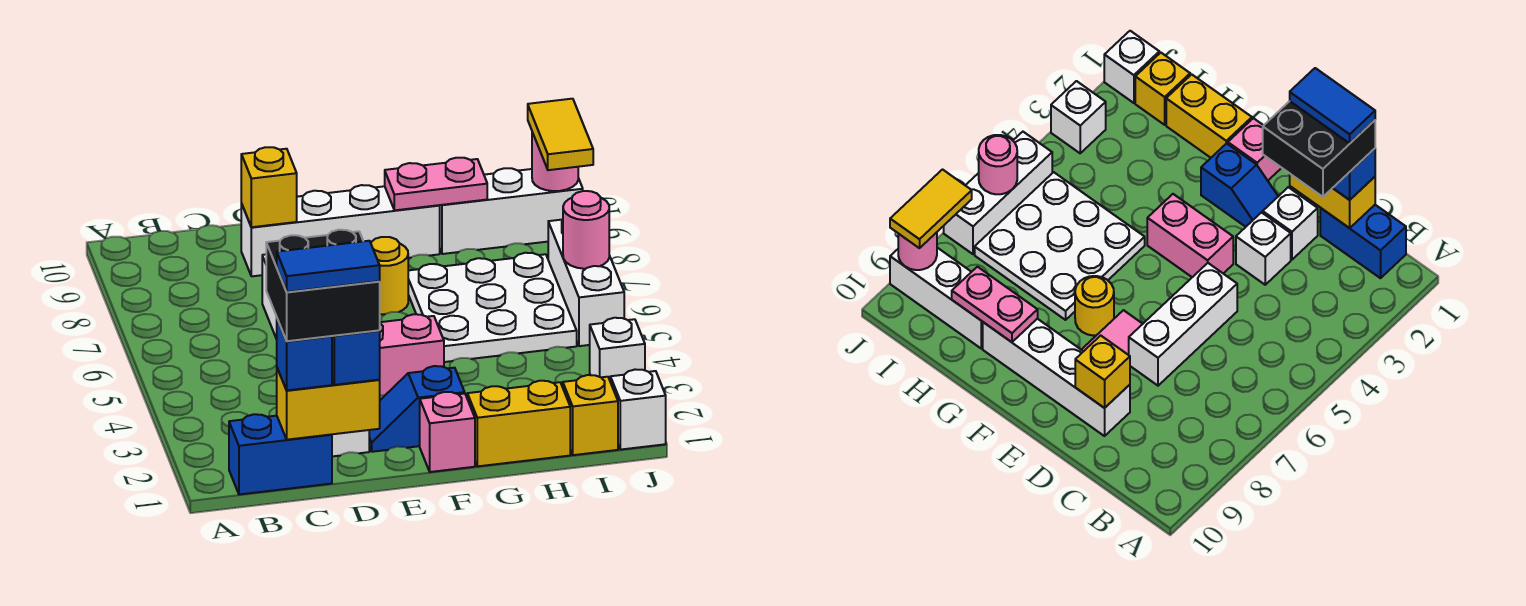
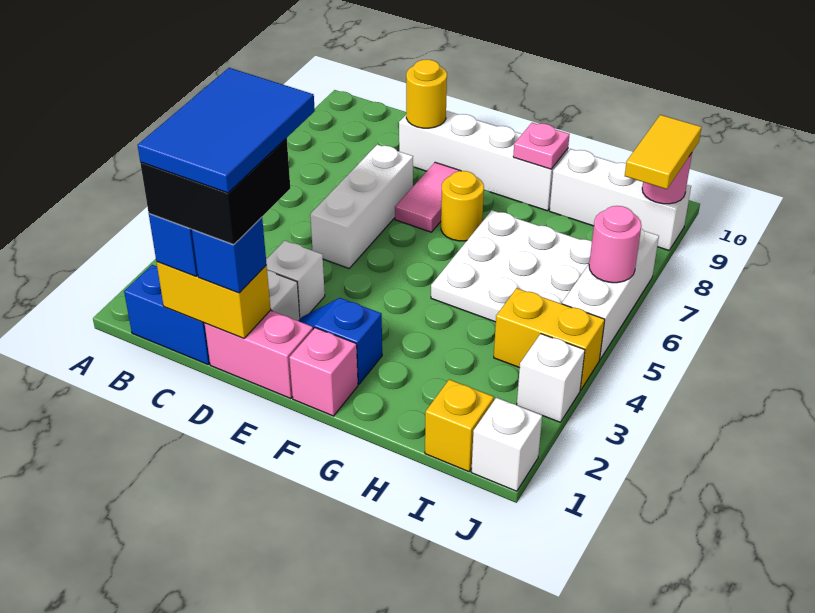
blue tile C1:D1 level 5 -> blue tile C1:D3 level 5
yellow brick D9 level 2 -> yellow round brick D9 level 2
pink brick E4:F4 level 1 -> pink brick D1:E1 level 1
yellow brick G1:H1 level 1 -> yellow brick I4:J4 level 1
pink plate G9:H9 level 2 -> pink plate G9 level 2

